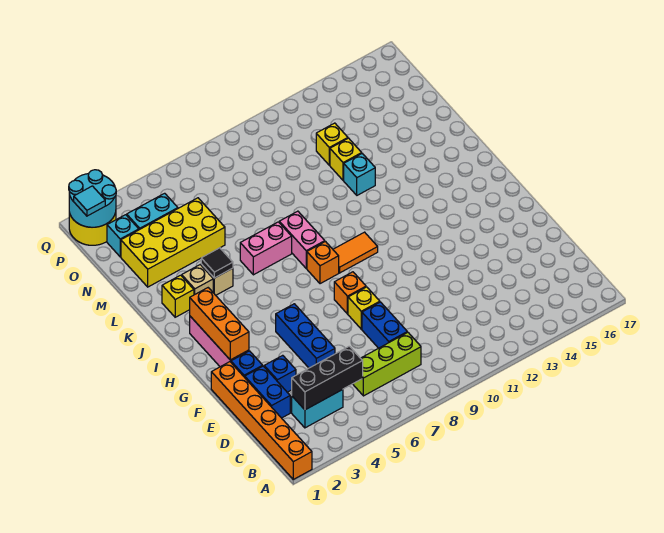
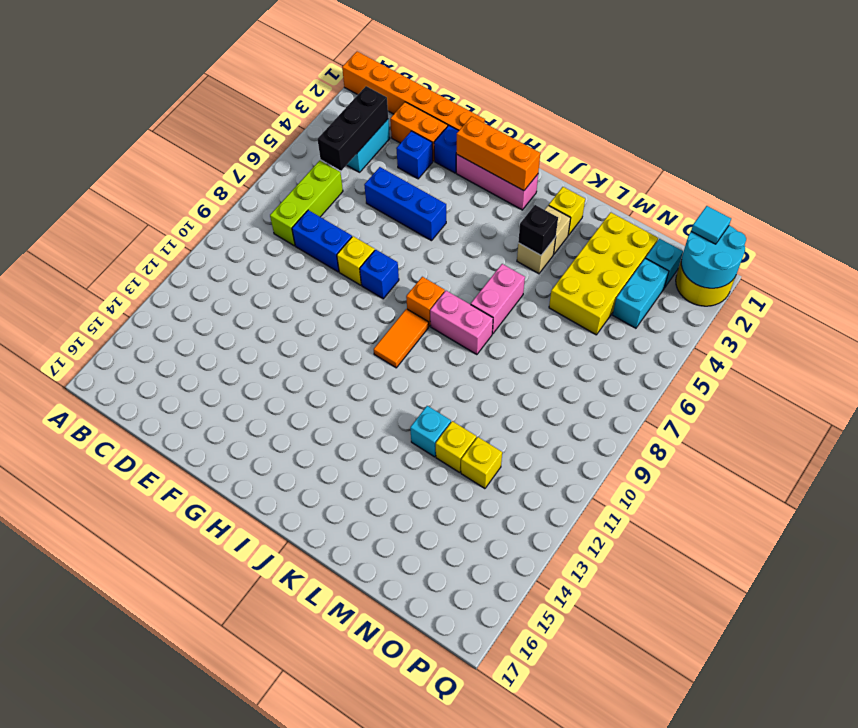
blue brick D2:E2 level 1 -> orange brick D2:E2 level 1
orange brick G8 level 1 -> blue brick G8 level 1
black tile K4 level 2 -> black brick K4 level 2

